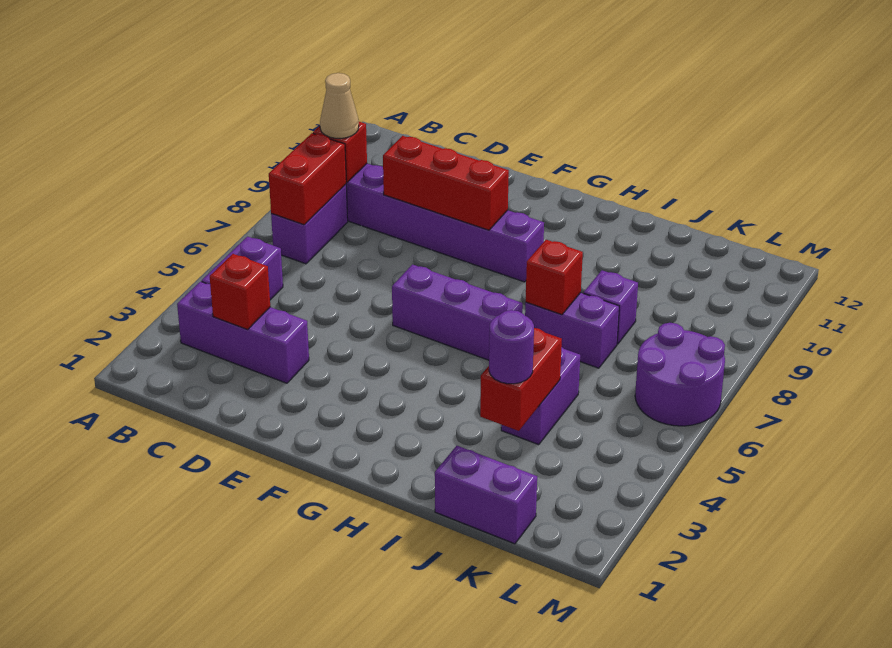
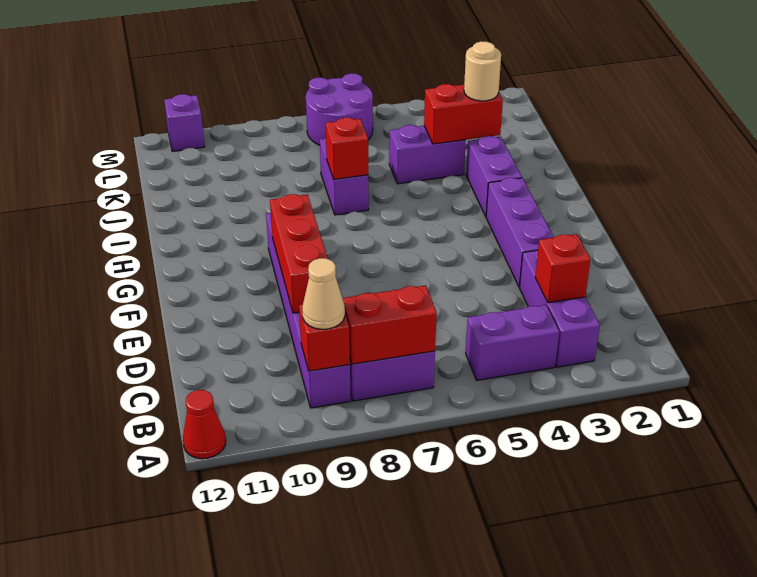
none -> red cone A12 level 1
purple brick F6:H6 level 1 -> purple brick E3:G3 level 1
purple brick J1:K1 level 1 -> purple brick H3:I3 level 1
purple round brick J3 level 3 -> tan round brick J3 level 3
purple brick J8 level 1 -> purple brick M11 level 1

